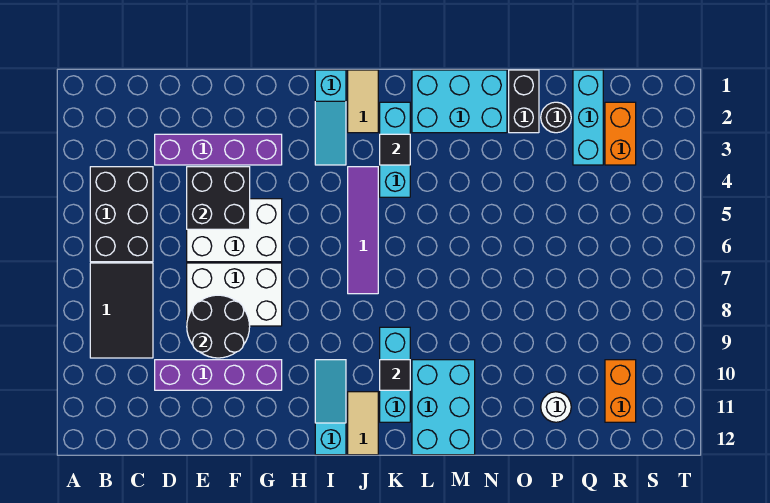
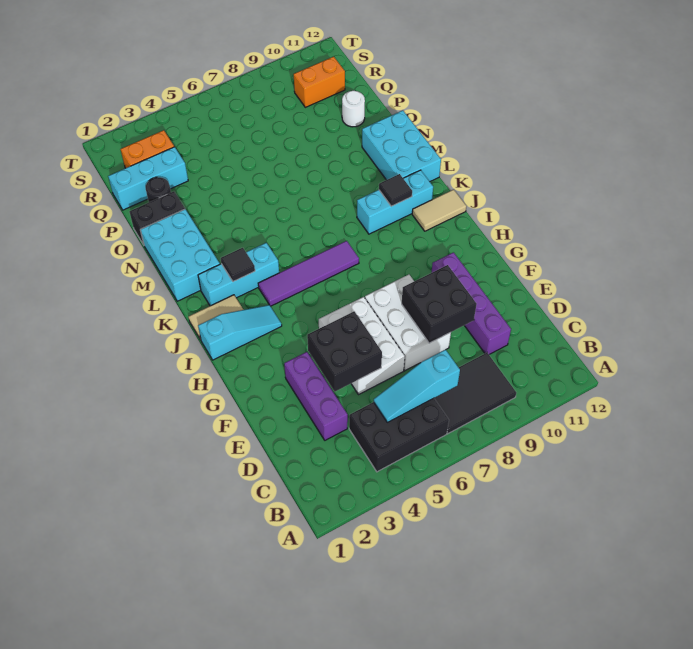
purple brick D3:G3 level 1 -> purple brick D3:F3 level 1
black round brick E8:F9 level 2 -> black brick E8:F9 level 2
cyan slope I10:I12 level 1 top 12 -> cyan slope C5:C7 level 2 top 7
cyan brick L10:M12 level 1 -> cyan brick L11:N12 level 1

